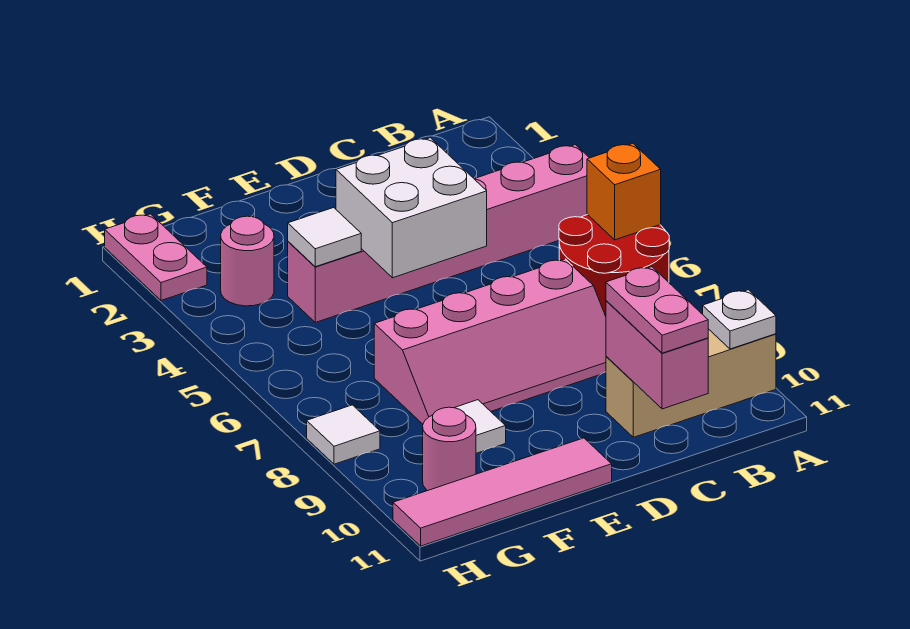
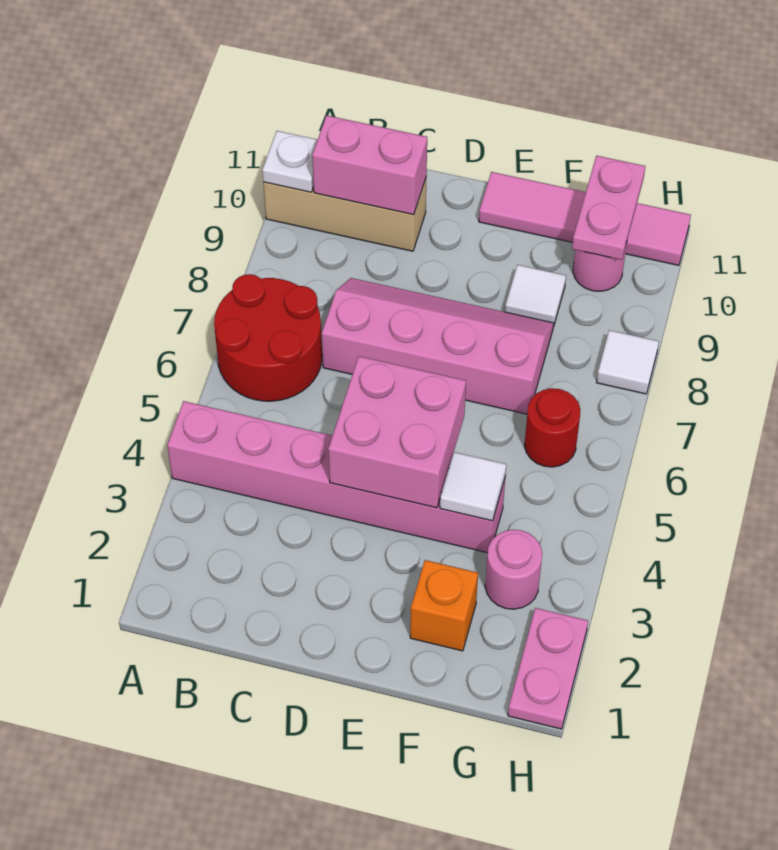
orange brick A6 level 2 -> orange brick F2 level 1
pink brick C10:C11 level 2 -> pink brick B10:C10 level 2
pink plate C10:C11 level 3 -> pink plate G10:G11 level 2
white brick D4:E5 level 2 -> pink brick D4:E5 level 2
none -> red round brick G6 level 1

